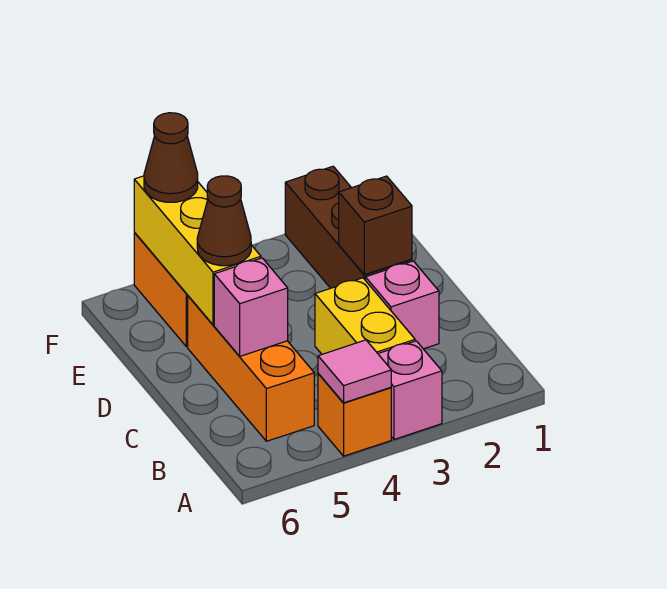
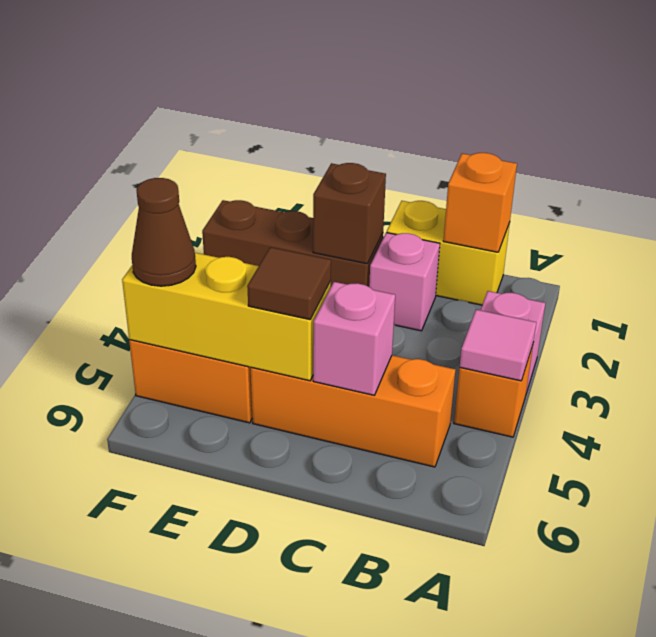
none -> orange brick B1 level 2
yellow brick B3:C3 level 1 -> yellow brick B1:C1 level 1
brown cone D5 level 3 -> brown tile D5 level 3

